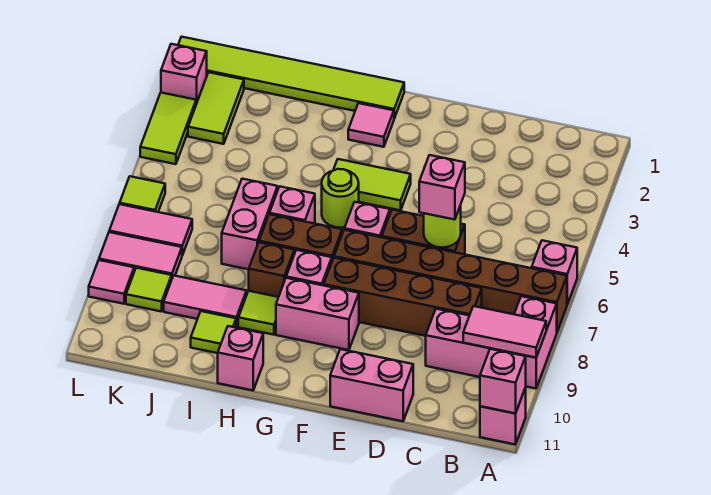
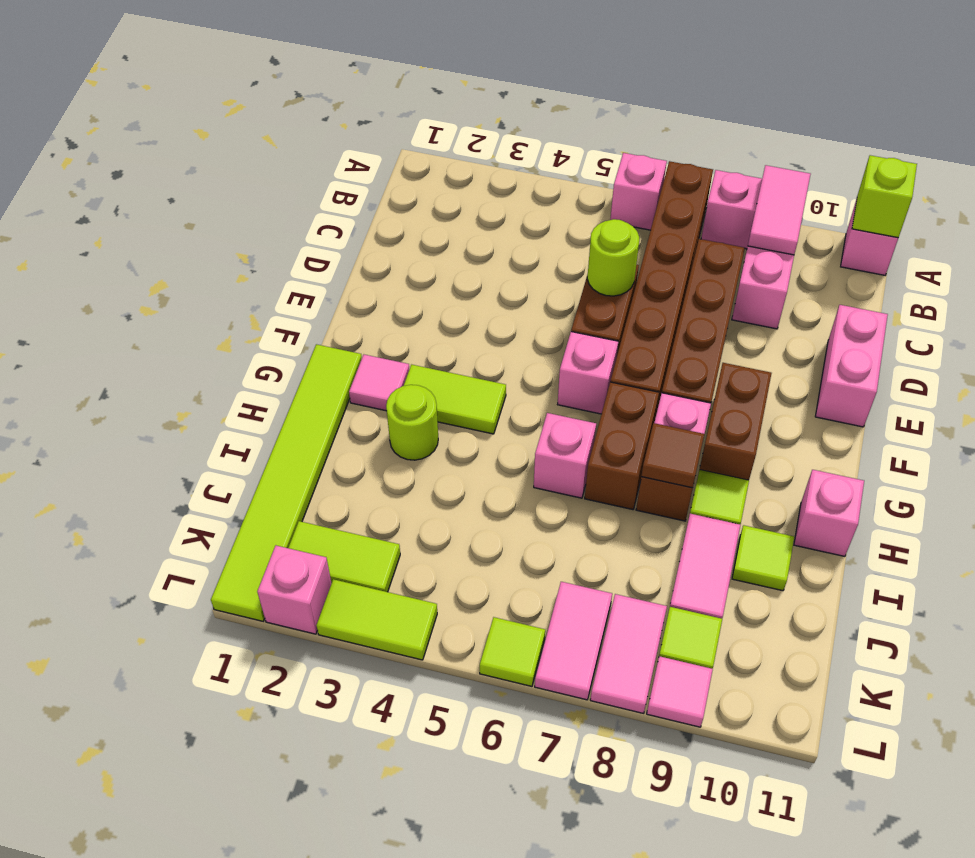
pink brick A11 level 2 -> lime brick A11 level 2
pink brick D6 level 3 -> none
lime tile F4:G4 level 1 -> lime tile G3:G4 level 1
pink brick F9:G9 level 1 -> brown brick F9:G9 level 1
lime round brick G5 level 1 -> lime round brick H3 level 1
none -> brown tile H8 level 2
pink brick I6:I7 level 1 -> none

